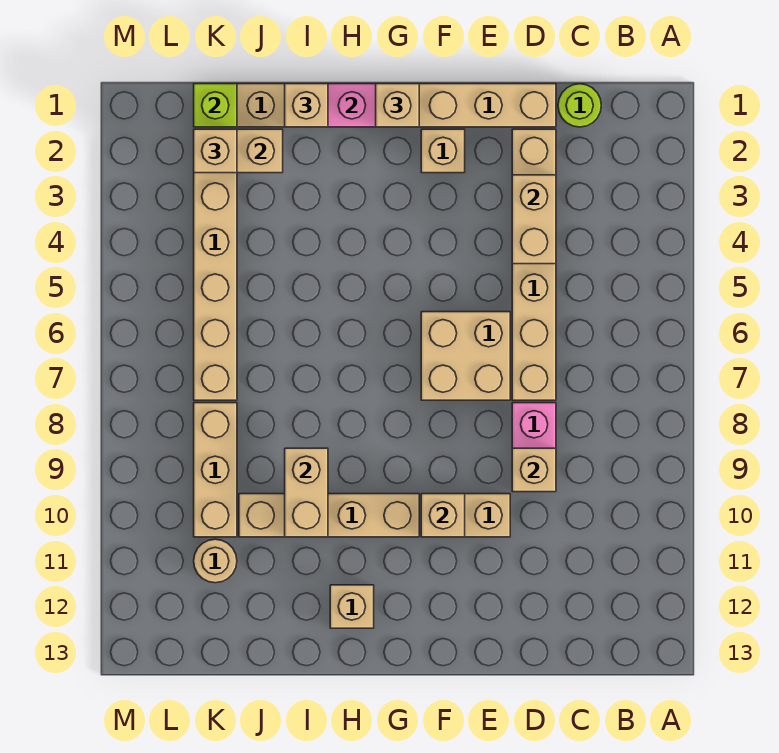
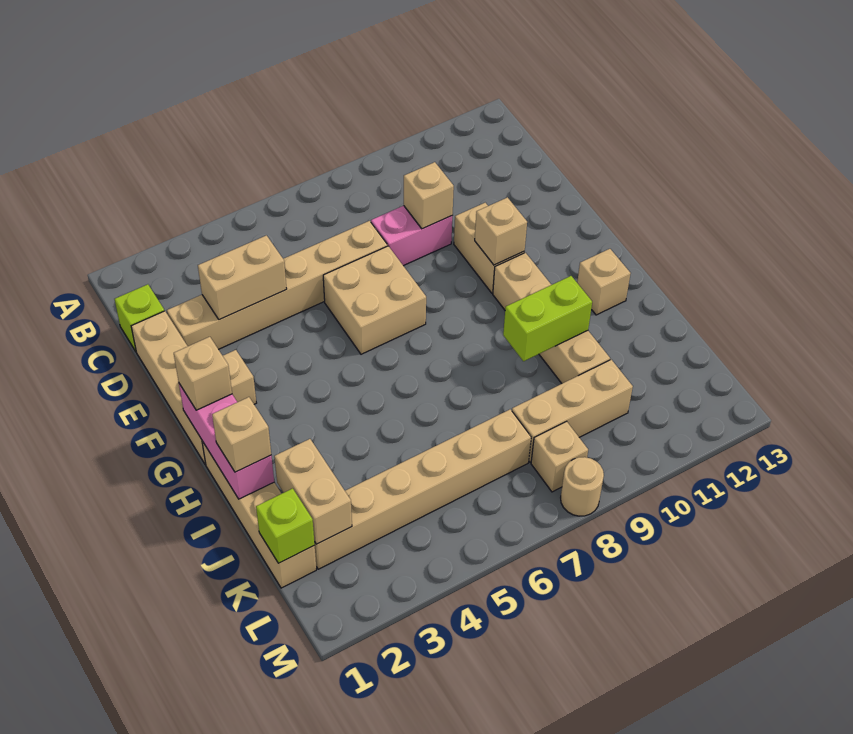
lime round brick C1 level 1 -> lime brick C1 level 1
tan brick I9:I10 level 2 -> lime brick I9:I10 level 2
tan brick K2 level 3 -> tan brick L8 level 1
tan round brick K11 level 1 -> tan round brick M8 level 1

